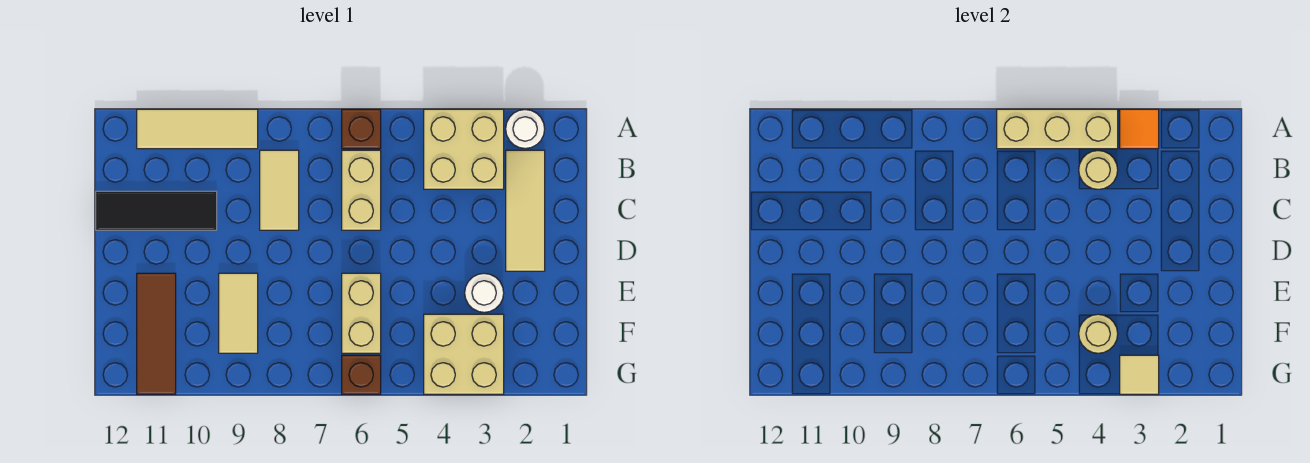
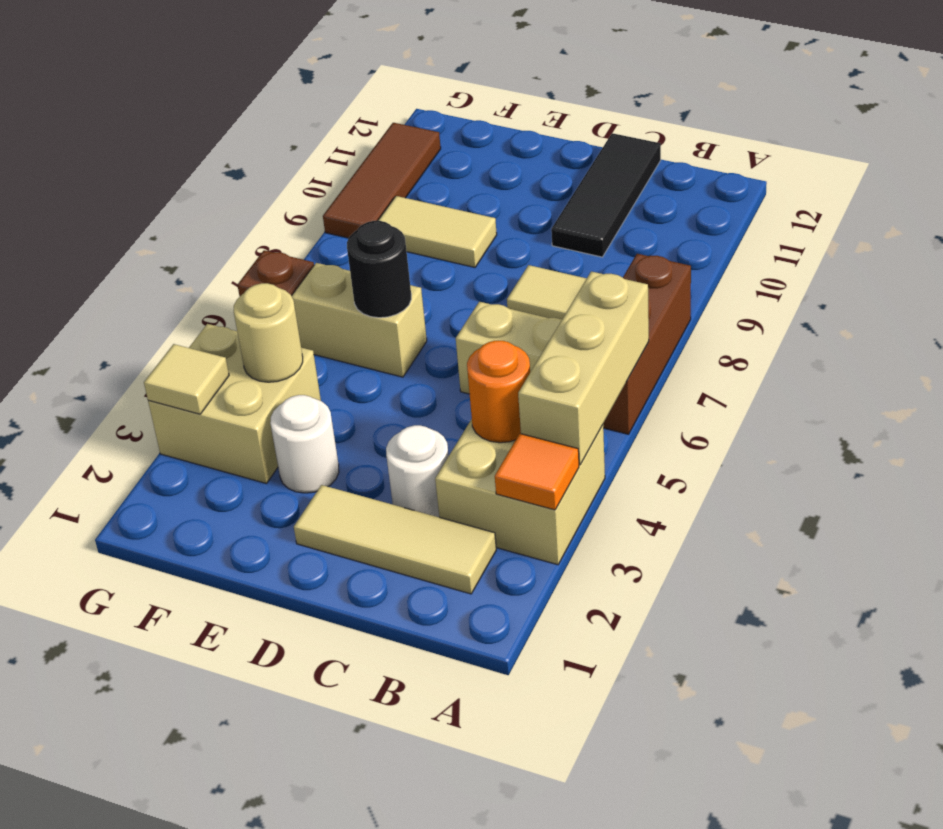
white round brick A2 level 1 -> white round brick C3 level 1
brown brick A6 level 1 -> brown brick A6:A8 level 1
tan tile A9:A11 level 1 -> none
tan round brick B4 level 2 -> orange round brick B4 level 2
none -> black round brick E6 level 2
brown tile E11:G11 level 1 -> brown tile G9:G11 level 1

